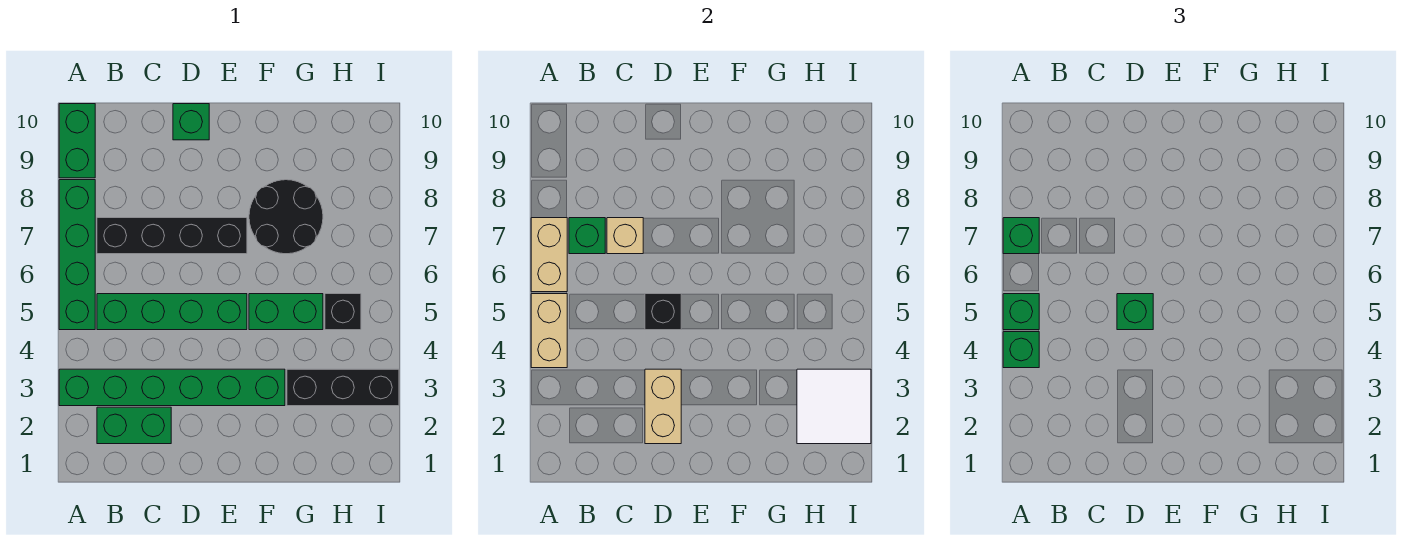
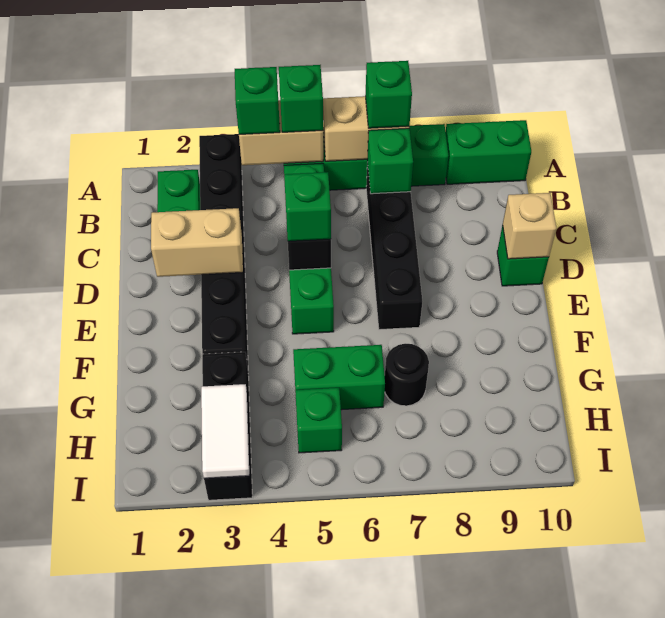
green brick A3:F3 level 1 -> black brick A3:F3 level 1
tan brick C7 level 2 -> tan brick D10 level 2
green brick F5:G5 level 1 -> green brick G5:G6 level 1
black round brick F7:G8 level 1 -> black round brick G7 level 1
white tile H2:I3 level 2 -> white tile H3:I3 level 2
black brick H5 level 1 -> green brick H5 level 1

